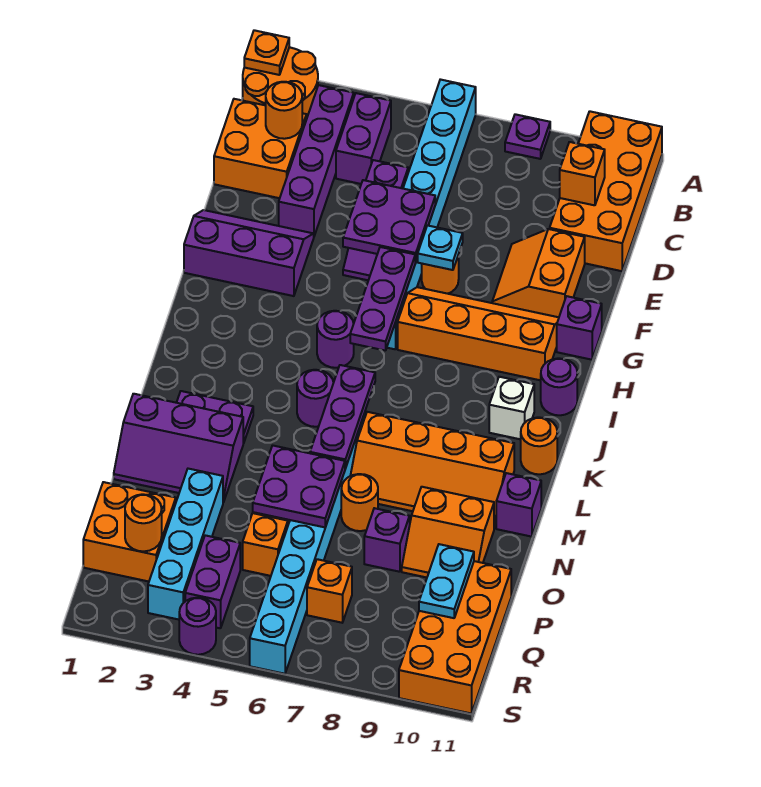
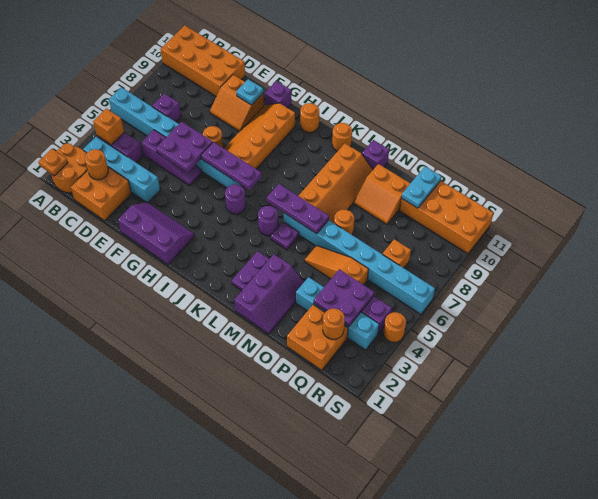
purple plate A8 level 1 -> purple plate L5 level 1
purple brick B3:E3 level 1 -> cyan brick B3:E3 level 1
orange brick C10 level 2 -> orange brick B4 level 2
purple slope F1:G3 level 1 top G -> purple slope F1:H2 level 1 top 1
cyan plate F7 level 2 -> cyan plate F10 level 2
purple round brick I11 level 1 -> orange round brick I11 level 1
white brick J10 level 1 -> none
purple plate N5:O6 level 2 -> purple plate P3:Q4 level 2
orange slope N9:O10 level 1 top N -> orange slope N9:O10 level 1 top 10
purple brick O8 level 1 -> purple brick C7 level 1
cyan plate P10:Q10 level 2 -> cyan plate P10:P11 level 2
purple round brick S4 level 1 -> orange round brick S4 level 1

